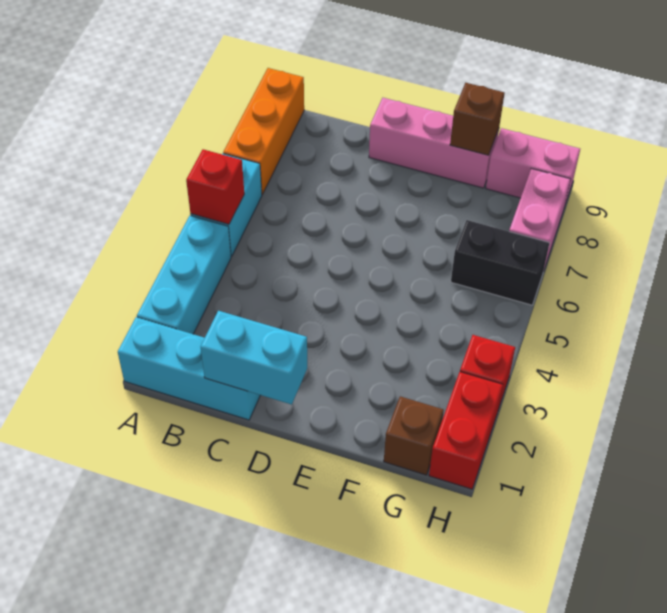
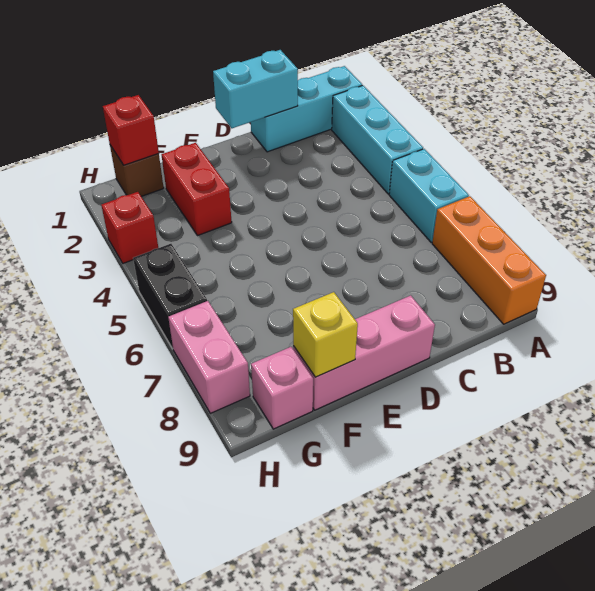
red brick A5 level 2 -> red brick G1 level 2
brown brick F9 level 2 -> yellow brick F9 level 2
black brick G6:H6 level 1 -> black brick H5:H6 level 1
pink brick G9:H9 level 1 -> pink brick G9 level 1
red brick H1:H2 level 1 -> red brick F2:F3 level 1

